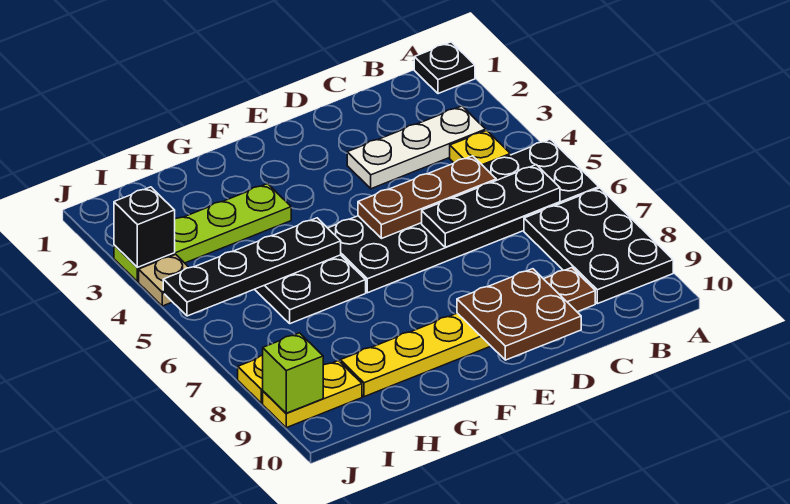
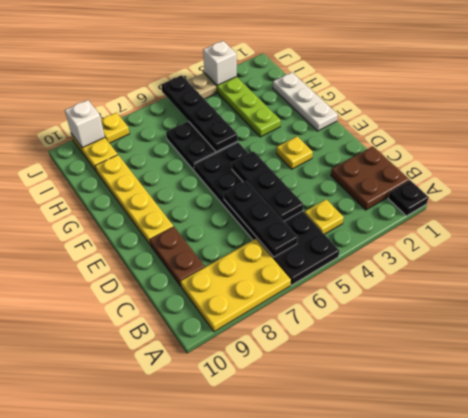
black plate A7:B9 level 1 -> yellow plate A7:B9 level 1
white plate B3:D3 level 1 -> white plate F1:H1 level 1
brown plate C5:E5 level 2 -> black plate C5:E5 level 2
brown plate D9:E10 level 2 -> brown plate B1:C2 level 1
none -> yellow plate E3 level 1
black brick J3 level 2 -> white brick J3 level 2
lime brick J9 level 2 -> white brick J9 level 2

